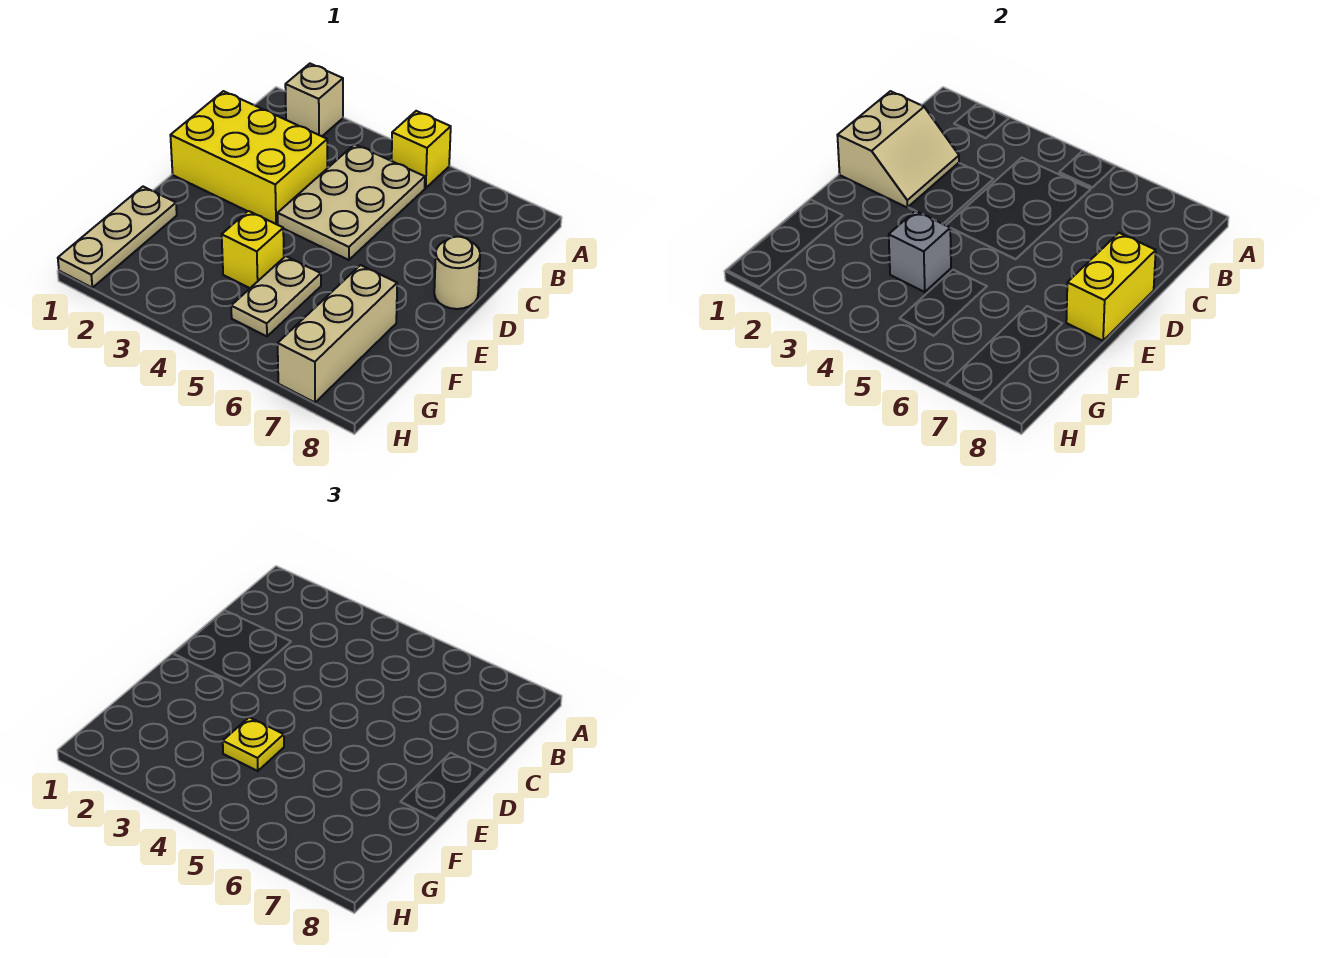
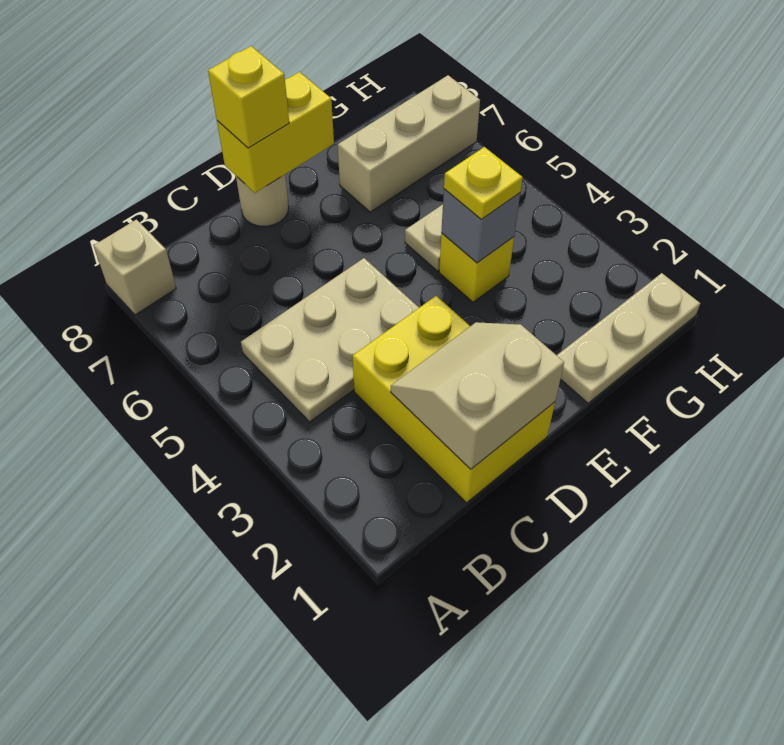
tan brick A2 level 1 -> tan brick A8 level 1
yellow brick A5 level 1 -> yellow brick D8 level 3

